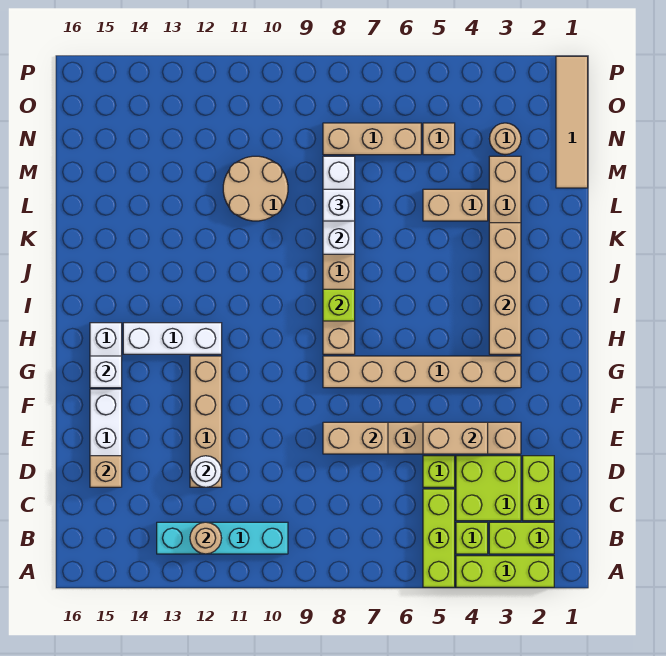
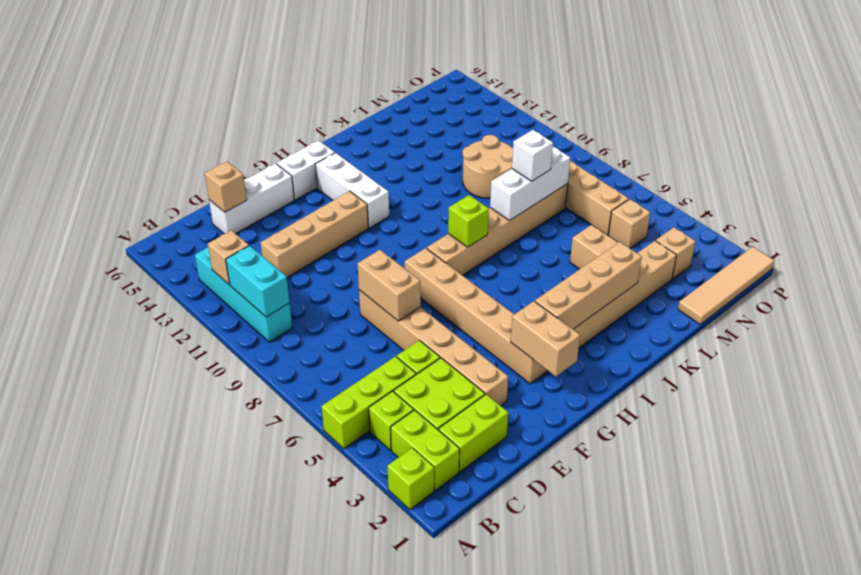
lime brick A2:A4 level 1 -> lime brick A2 level 1
none -> cyan brick B10:B11 level 2
tan round brick B12 level 2 -> tan brick B12 level 2
white round brick D12 level 2 -> none
tan brick E4:E5 level 2 -> tan brick G2:G3 level 2
white brick G15 level 2 -> none
tan round brick N3 level 1 -> tan brick N3 level 1

